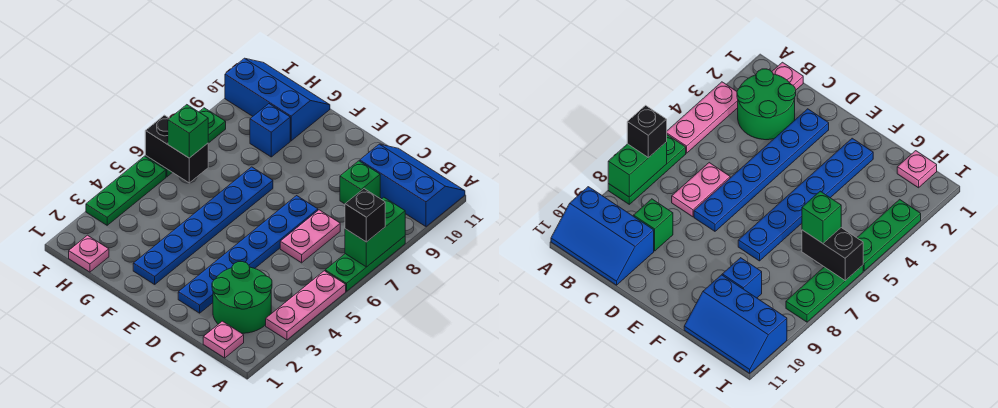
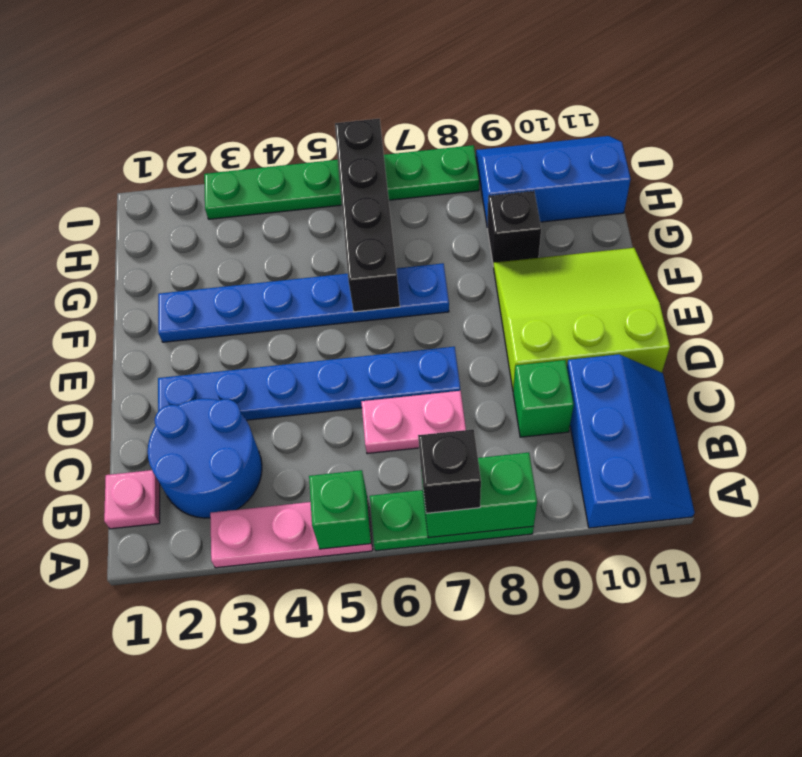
green round brick B2:C3 level 1 -> blue round brick B2:C3 level 1
none -> lime slope D9:F11 level 1 top D
blue brick G9 level 1 -> black brick G9 level 1
blue slope G10:I11 level 1 top 10 -> blue slope H9:I11 level 1 top H
pink plate H1 level 1 -> none
black brick H6:I6 level 2 -> black brick F6:I6 level 2
green brick H6 level 3 -> green brick A5 level 2

